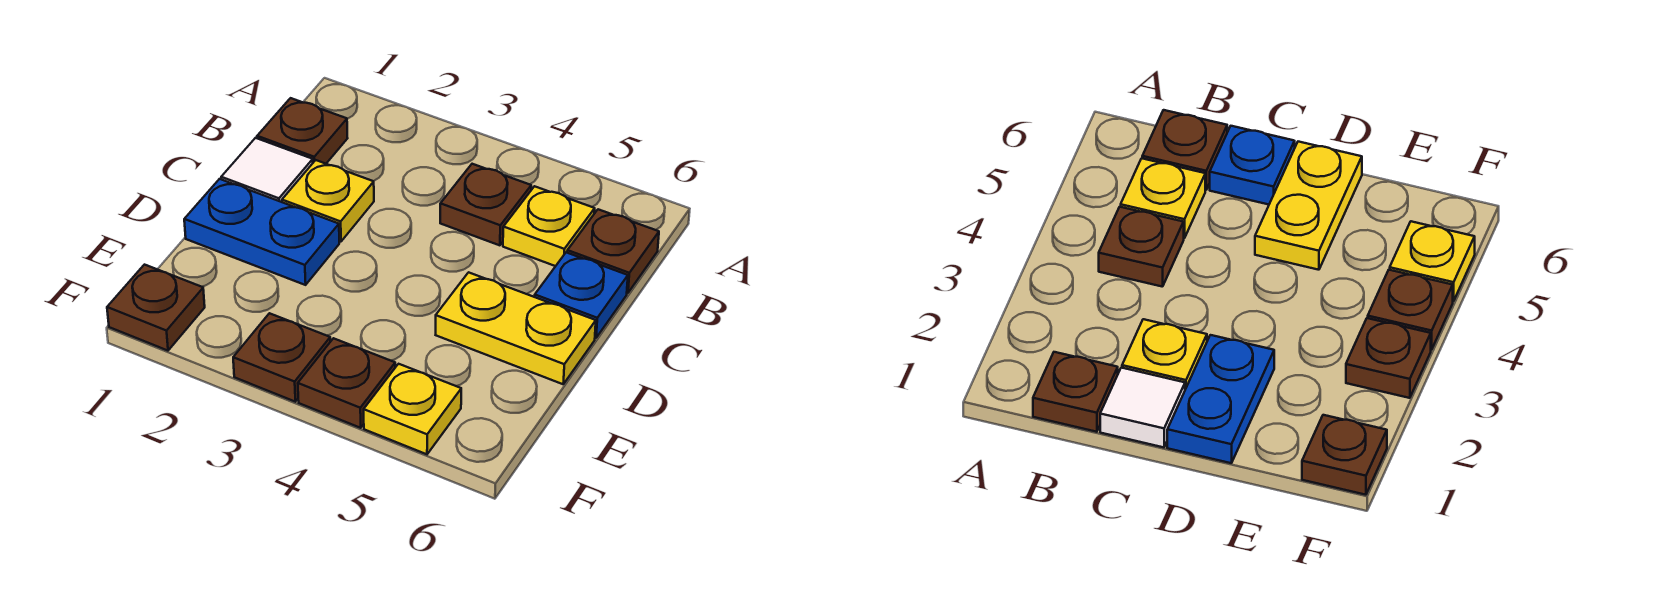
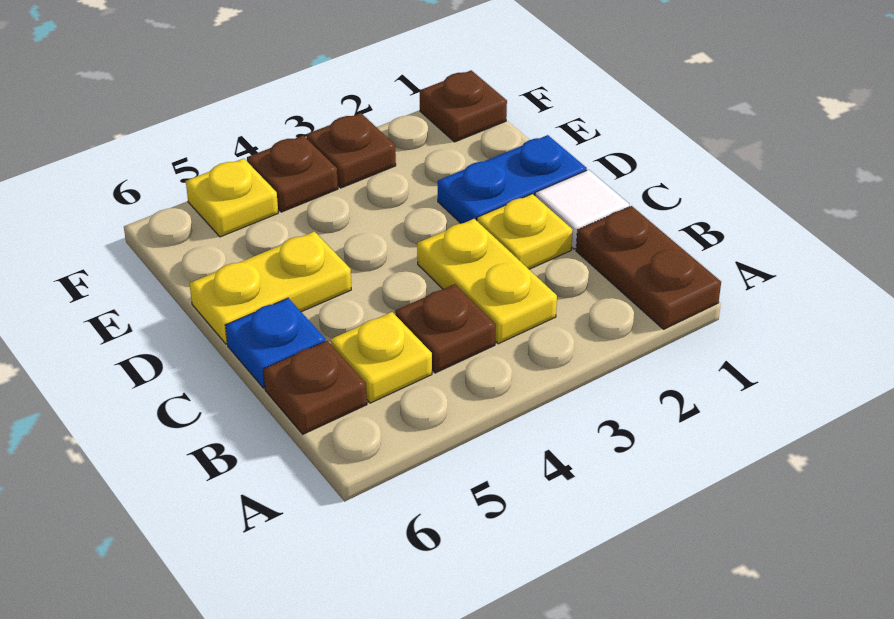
brown plate B1 level 1 -> brown plate A1:B1 level 1
none -> yellow plate B3:C3 level 1

